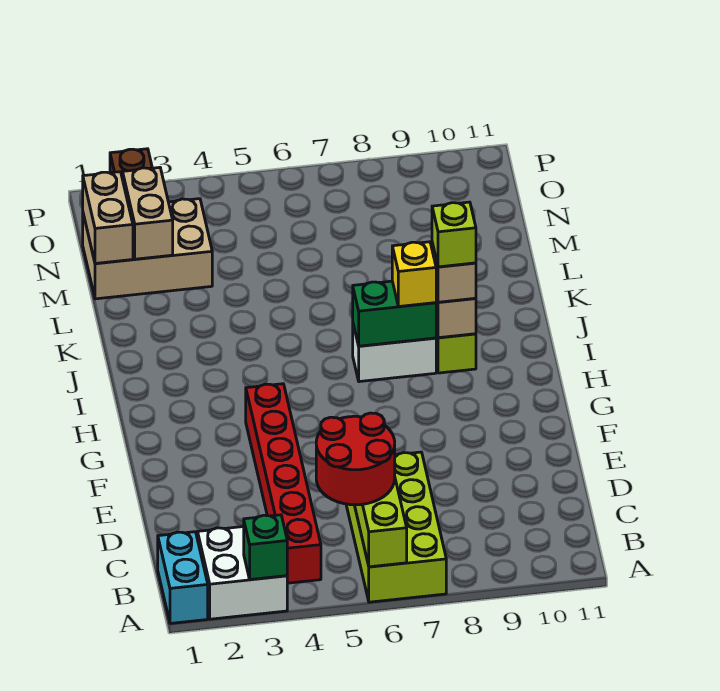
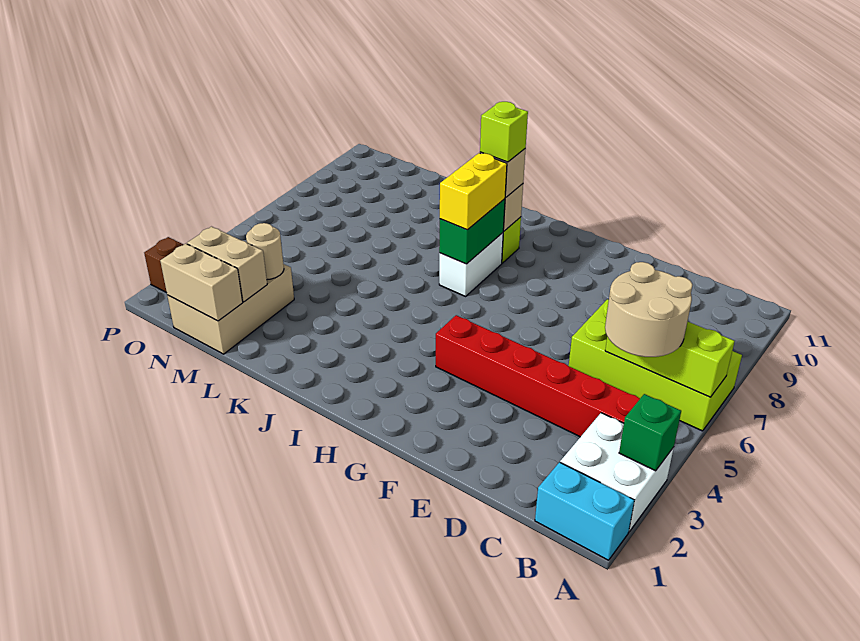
red round brick B5:C6 level 3 -> tan round brick B5:C6 level 3
yellow brick I8 level 3 -> yellow brick I7:I8 level 3
none -> tan round brick M3 level 2

